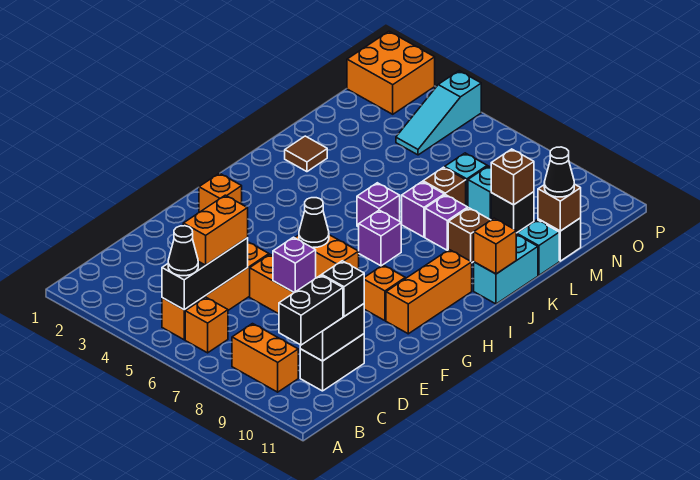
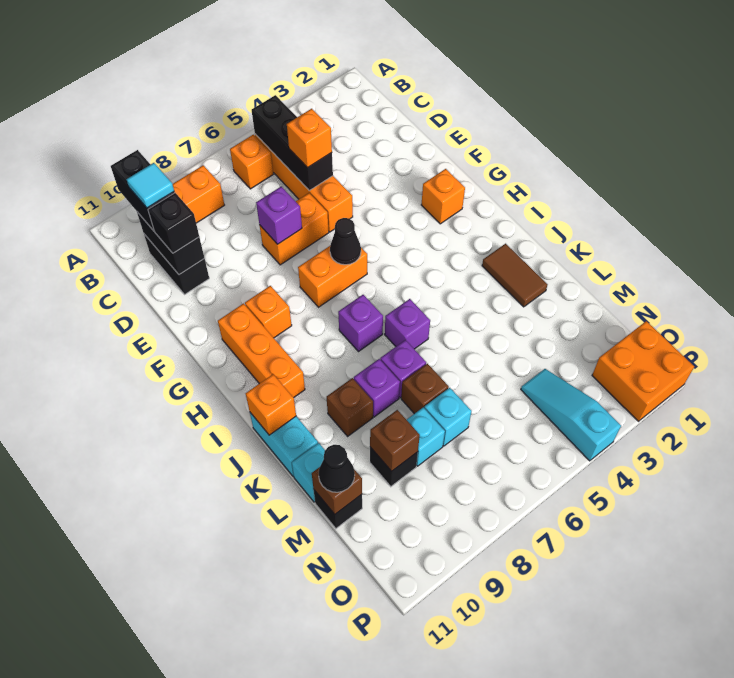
black cone B5 level 3 -> none
orange brick C5:D5 level 3 -> orange brick D5 level 3
none -> cyan tile C10 level 4
brown tile K2 level 1 -> brown tile J2:K2 level 1

